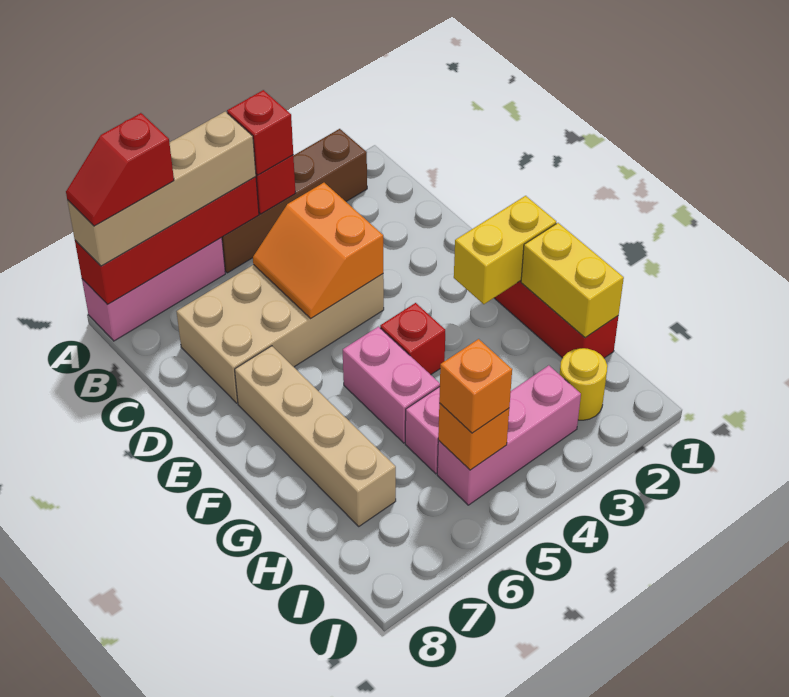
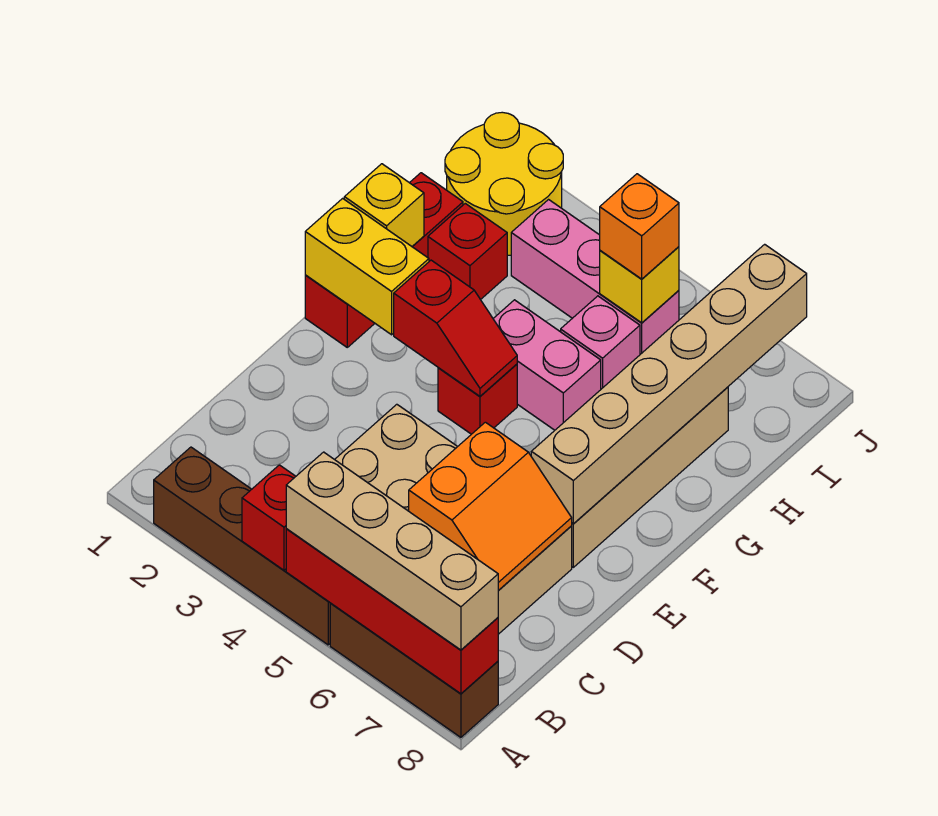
red brick A4 level 3 -> red brick H2 level 1
pink brick A6:A8 level 1 -> brown brick A6:A8 level 1
red slope A7:A8 level 4 top 7 -> red slope F3:F4 level 2 top 3
orange slope C4:D5 level 2 top 4 -> orange slope C6:D7 level 2 top 6
none -> tan brick E7:J7 level 2
pink brick F5:G5 level 1 -> pink brick G4:G5 level 1
yellow brick G1:H1 level 2 -> yellow brick G1 level 2
yellow round brick I2 level 1 -> yellow round brick I1:J2 level 1
orange brick I5 level 2 -> yellow brick I5 level 2

